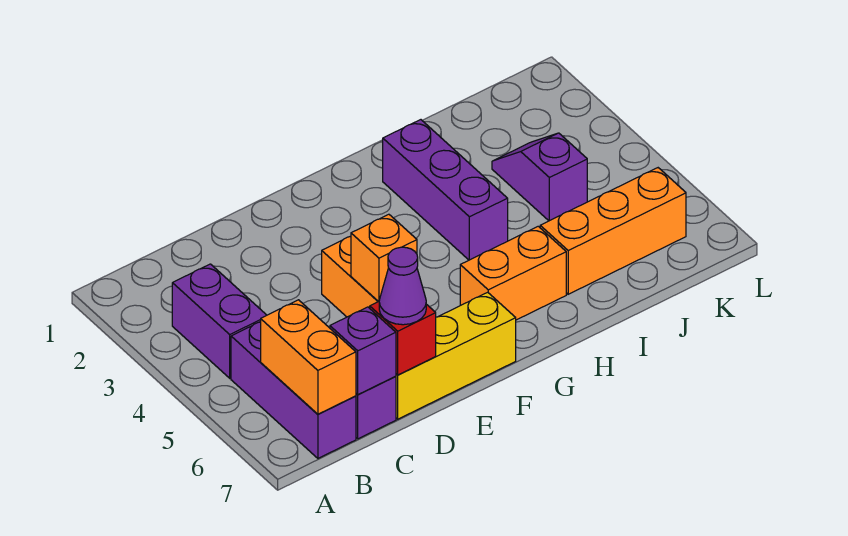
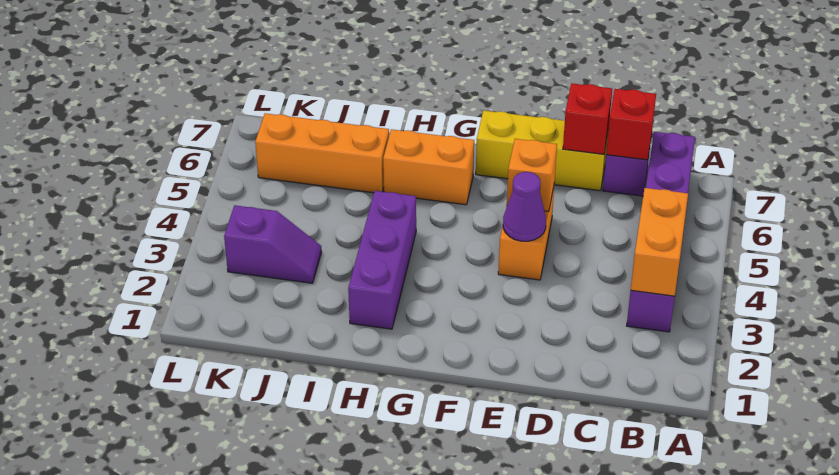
orange brick B6:B7 level 2 -> orange brick B3:B4 level 2
purple brick C7 level 2 -> red brick C7 level 2
purple cone D7 level 3 -> purple cone E4 level 2
purple slope J3:J4 level 1 top 4 -> purple slope J3:K3 level 1 top K

